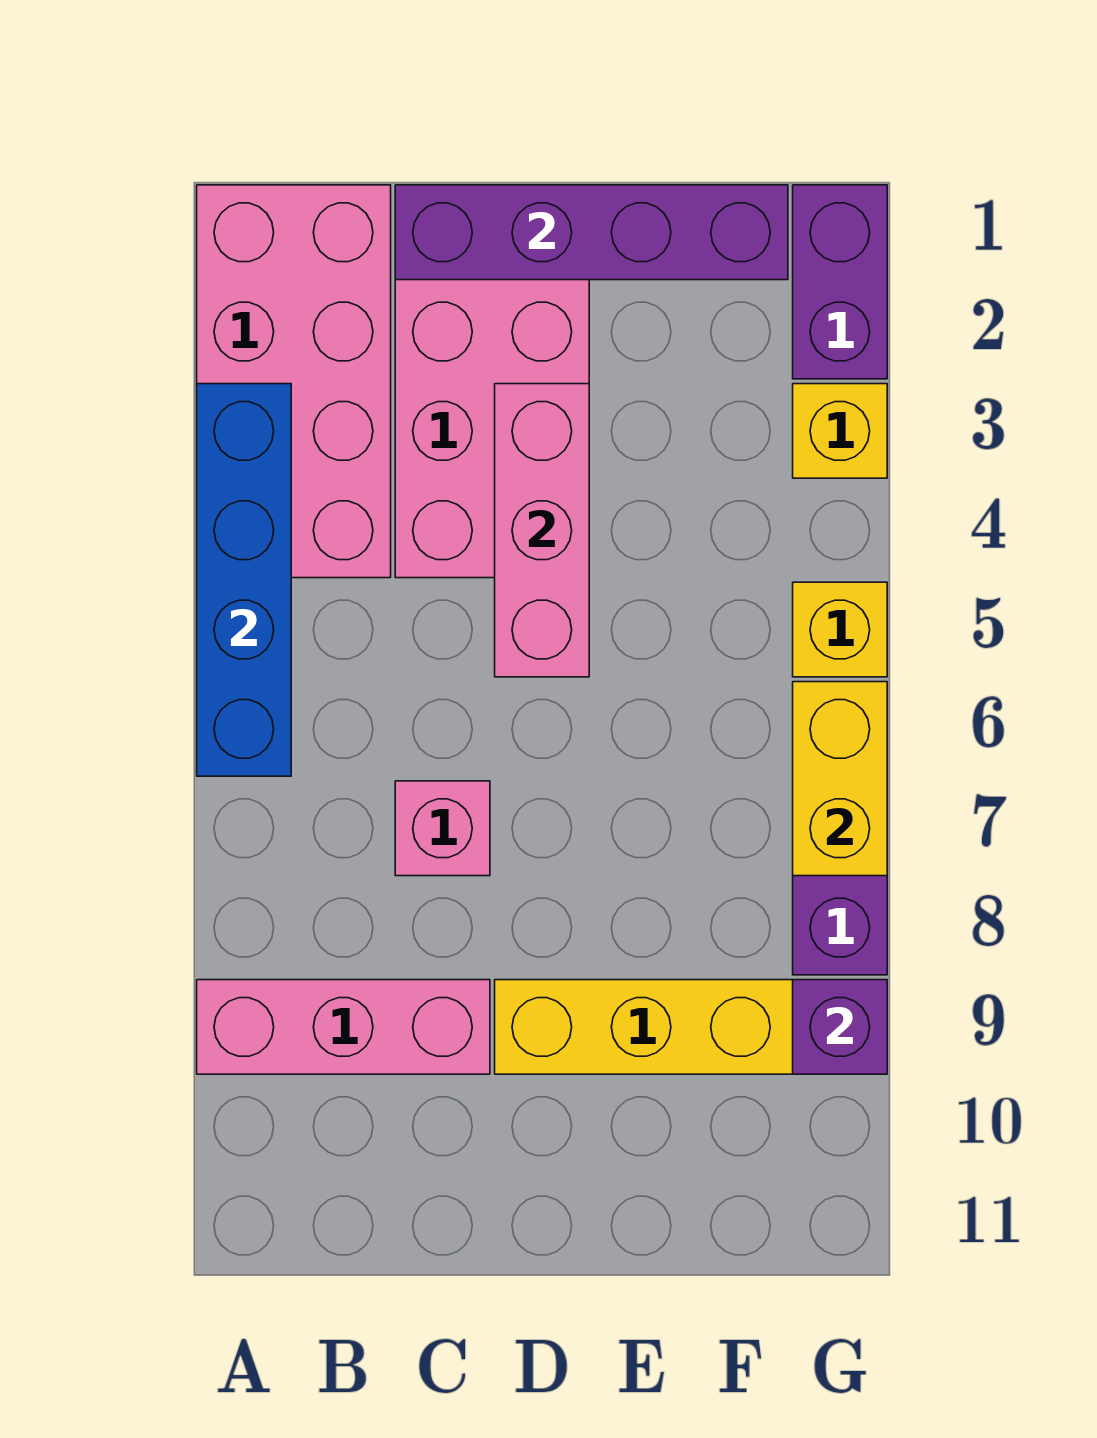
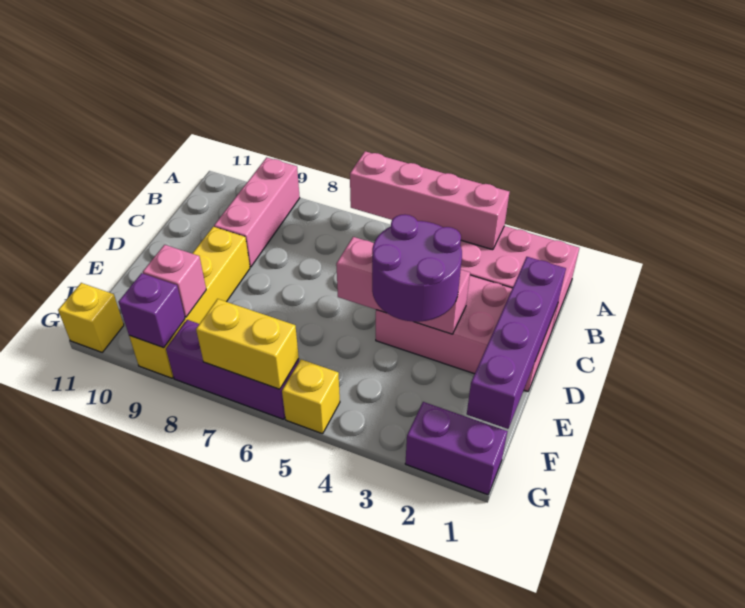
blue brick A3:A6 level 2 -> pink brick A3:A6 level 2
pink brick C7 level 1 -> pink brick F9 level 2
none -> purple round brick D3:E4 level 3
yellow brick G3 level 1 -> yellow brick G11 level 1

